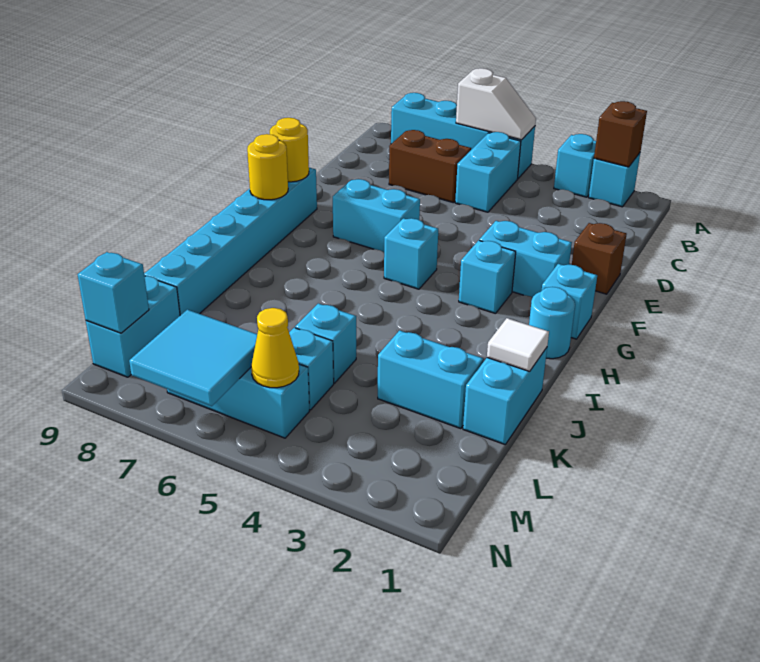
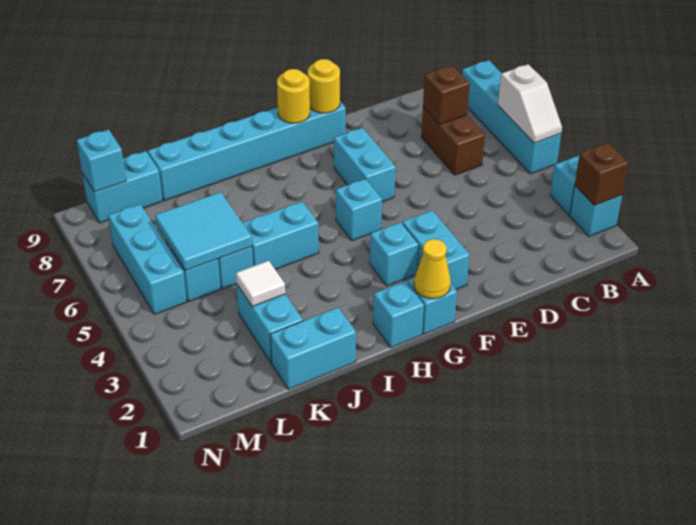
cyan brick B5:C5 level 1 -> cyan brick I5:J5 level 1
brown brick E1 level 1 -> brown brick C7 level 2
cyan round brick H1 level 1 -> cyan brick H1 level 1
white tile J1 level 2 -> white tile K3 level 2
yellow cone M5 level 2 -> yellow cone G1 level 2
cyan tile M6:N7 level 2 -> cyan tile K5:L6 level 2

